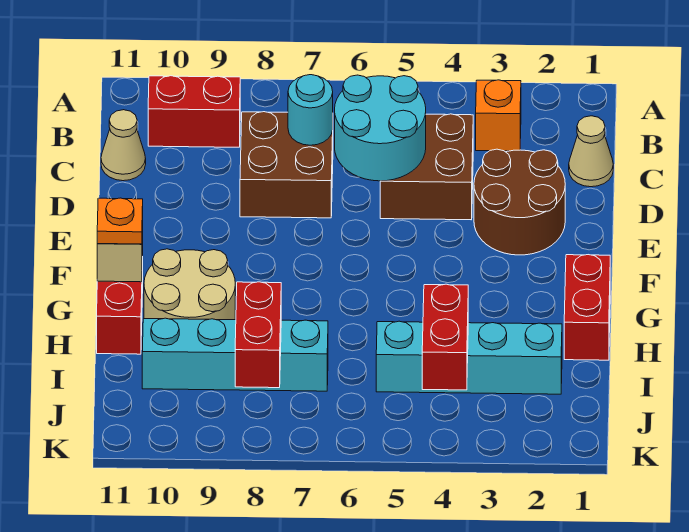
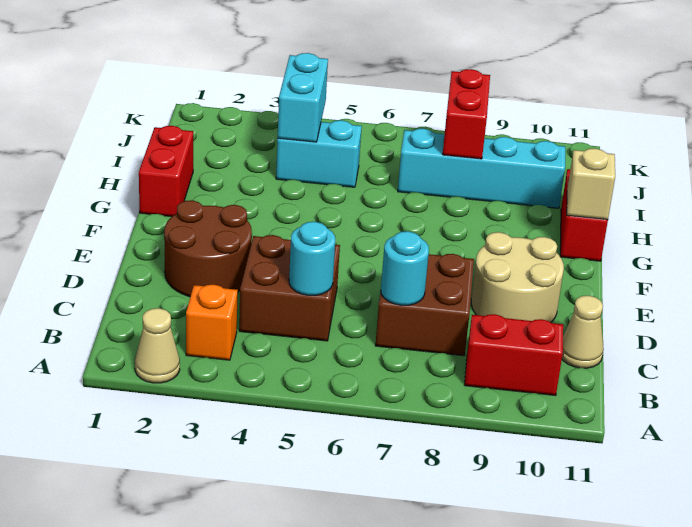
tan cone C1 level 1 -> tan cone A2 level 1
cyan round brick C5:D6 level 2 -> cyan round brick C5 level 2
tan round brick G9:H10 level 1 -> tan round brick D9:E10 level 1
orange plate G11 level 3 -> none
cyan brick I2:I5 level 1 -> cyan brick I4:I5 level 1
red brick I4:J4 level 2 -> cyan brick I4:J4 level 2

